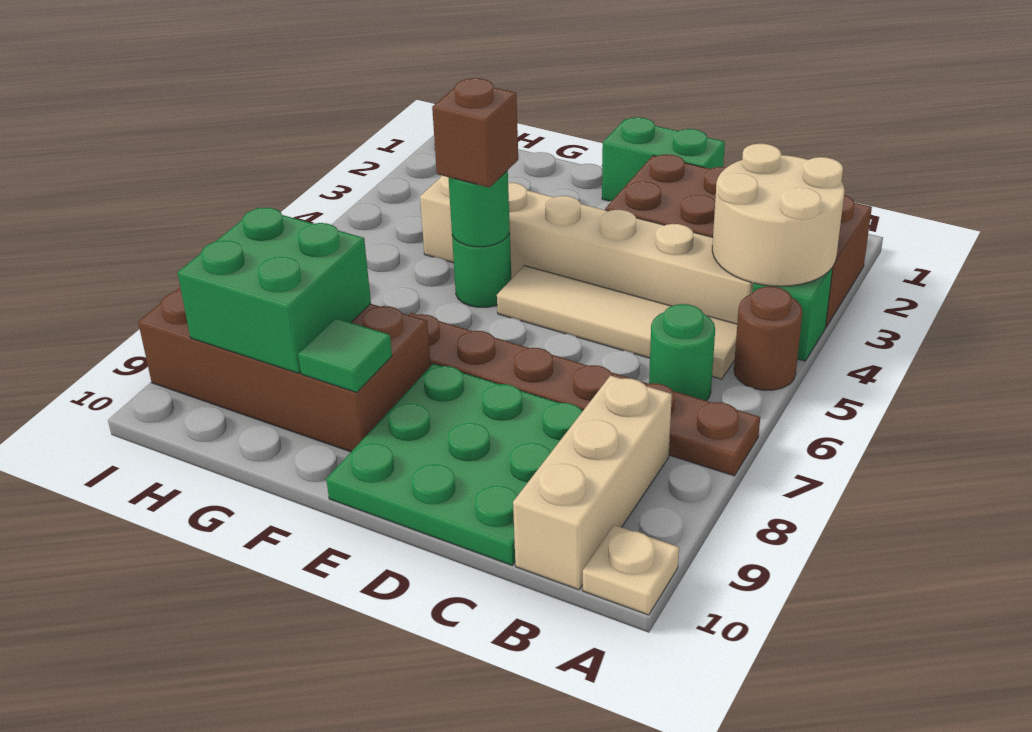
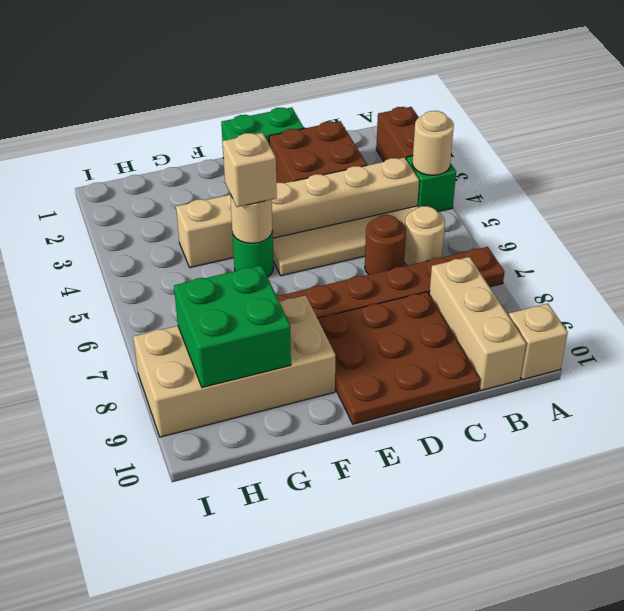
tan round brick A3:B4 level 2 -> tan round brick A4 level 2
brown round brick A5 level 1 -> brown round brick C6 level 1
tan plate A10 level 1 -> tan brick A10 level 1
green round brick B6 level 1 -> tan round brick B6 level 1
green plate C8:E10 level 1 -> brown plate C8:E10 level 1
green round brick F5 level 2 -> tan round brick F5 level 2
brown brick F5 level 3 -> tan brick F5 level 3
brown brick F8:I9 level 1 -> tan brick F8:I9 level 1
green tile F9 level 2 -> none

